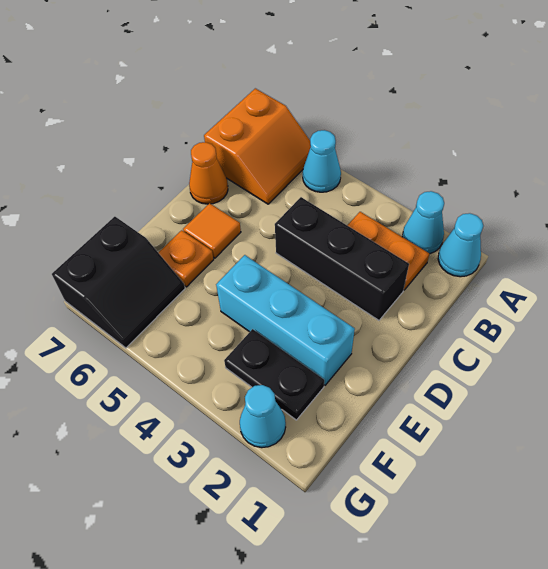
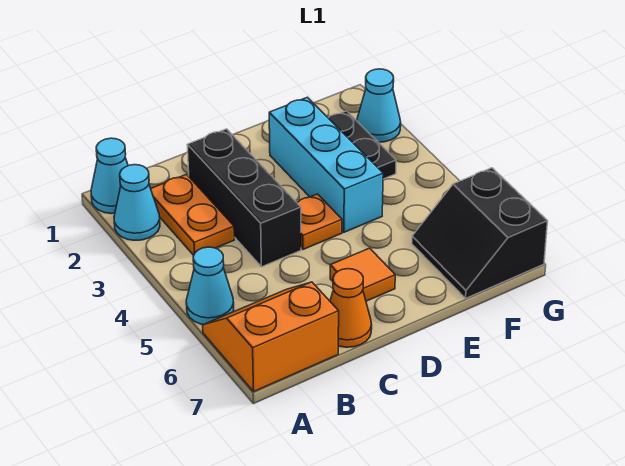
orange plate E6 level 1 -> orange plate D4 level 1
black slope F6:G7 level 1 top 7 -> black slope F6:G7 level 1 top G

